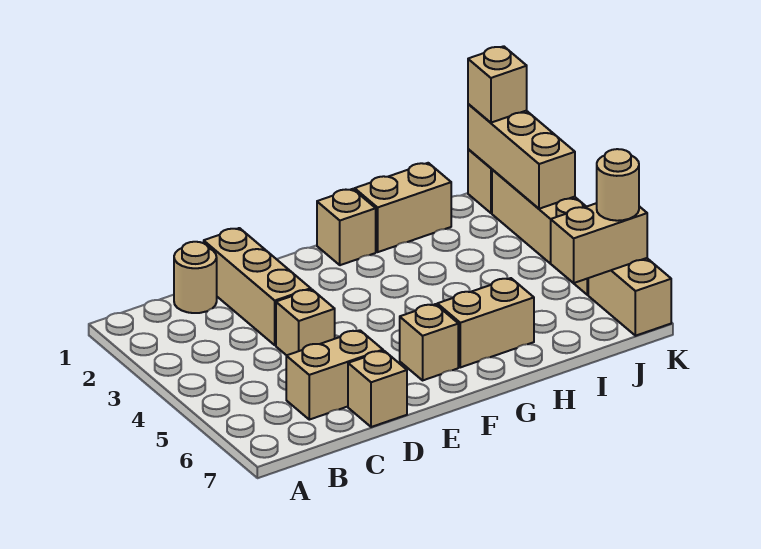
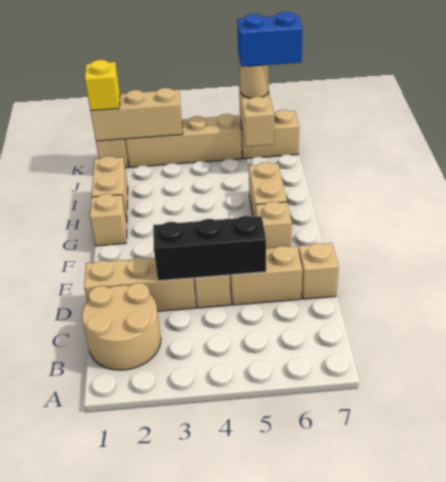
tan round brick C1 level 1 -> tan round brick B1:C2 level 1
tan brick C6:D6 level 1 -> tan brick D5:D6 level 1
none -> black brick D3:D5 level 2
tan brick K1 level 3 -> yellow brick K1 level 3
none -> blue brick K6:K7 level 4

